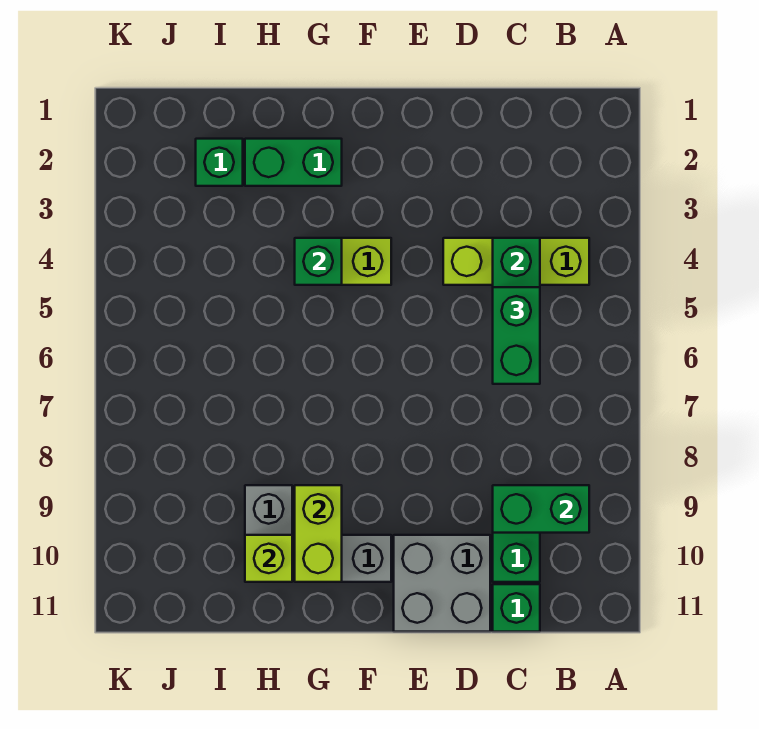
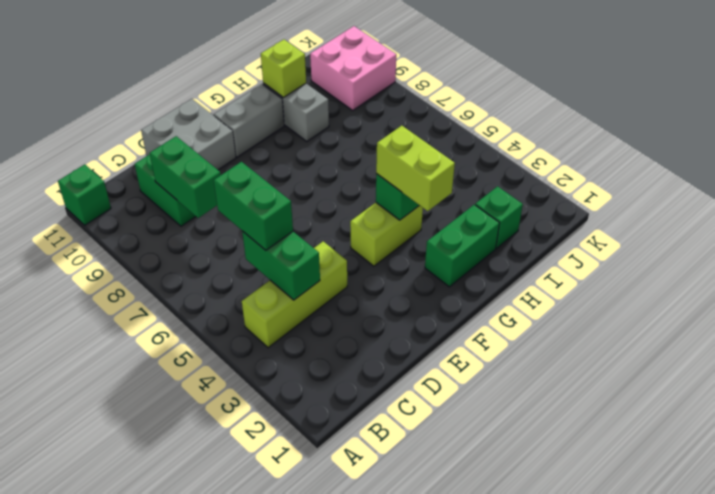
green brick B9:C9 level 2 -> green brick C8:C9 level 2
green brick C11 level 1 -> green brick A11 level 1
lime brick G9:G10 level 2 -> lime brick G3:G4 level 3
none -> pink brick J9:K10 level 1

